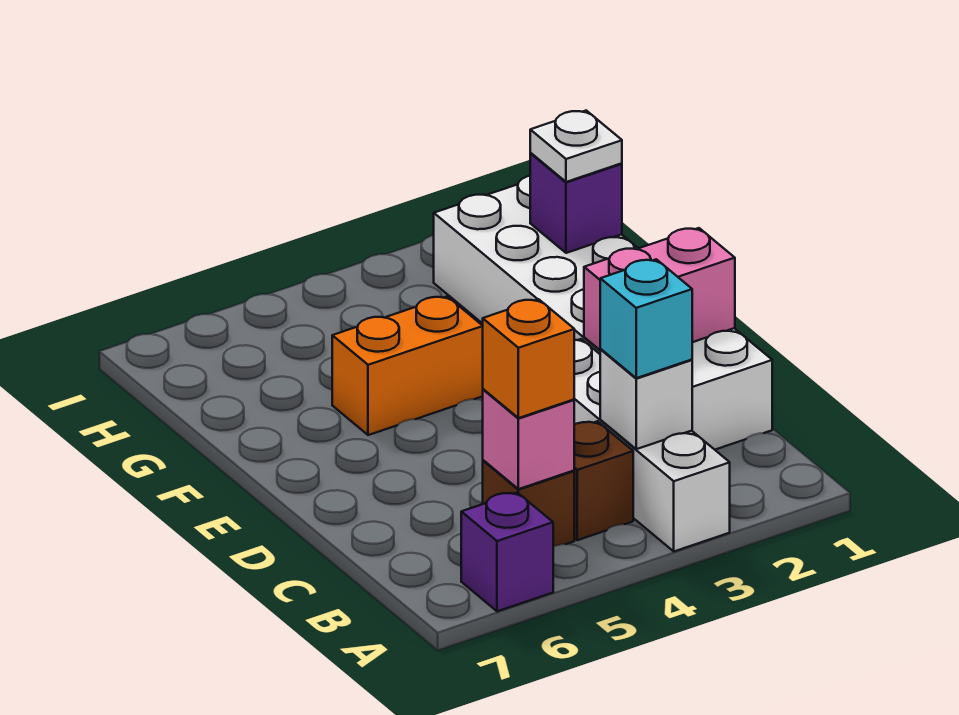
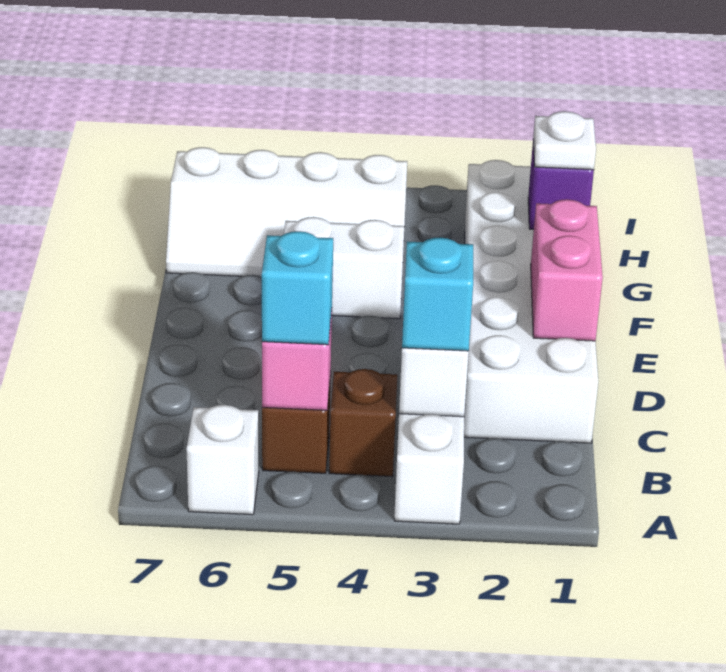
purple brick A6 level 1 -> white brick A6 level 1
orange brick B5 level 3 -> cyan brick B5 level 3
pink brick D1:D2 level 2 -> pink brick D1:E1 level 2
orange brick F4:F5 level 1 -> white brick F4:F5 level 1
none -> white slope G4:H7 level 1 top H

